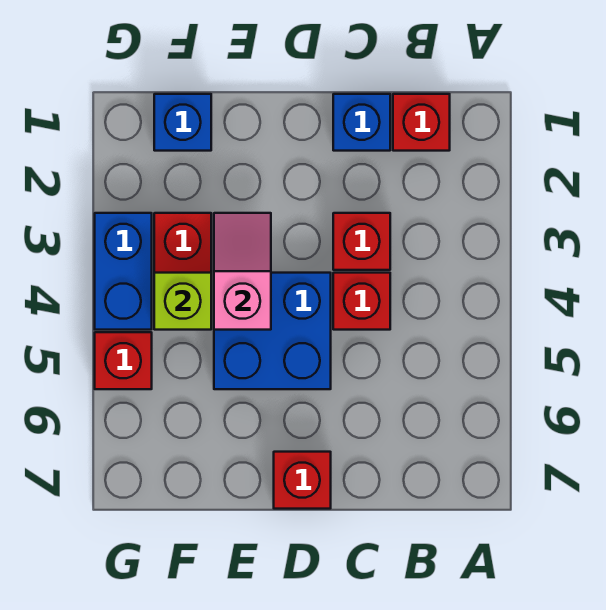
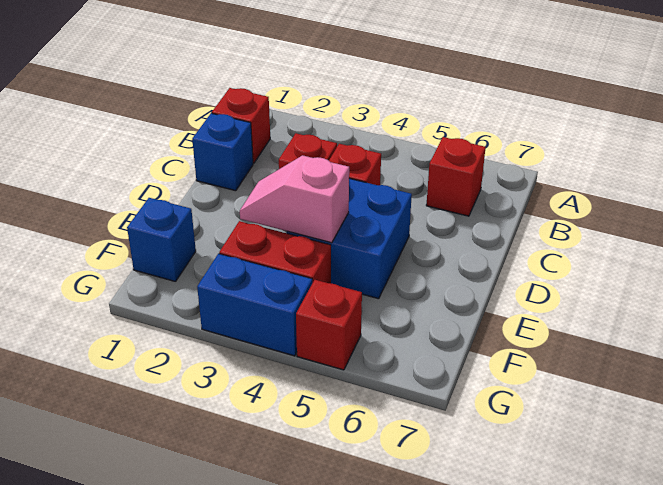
red brick D7 level 1 -> red brick B6 level 1
lime brick F4 level 2 -> none

